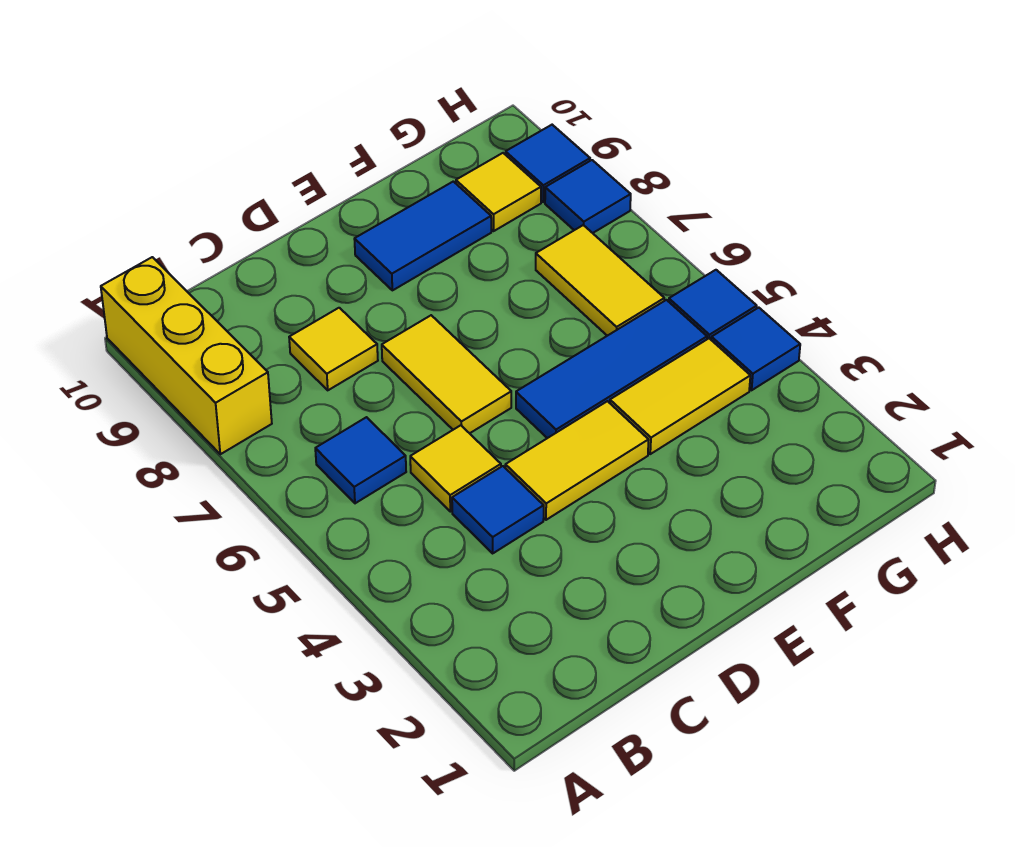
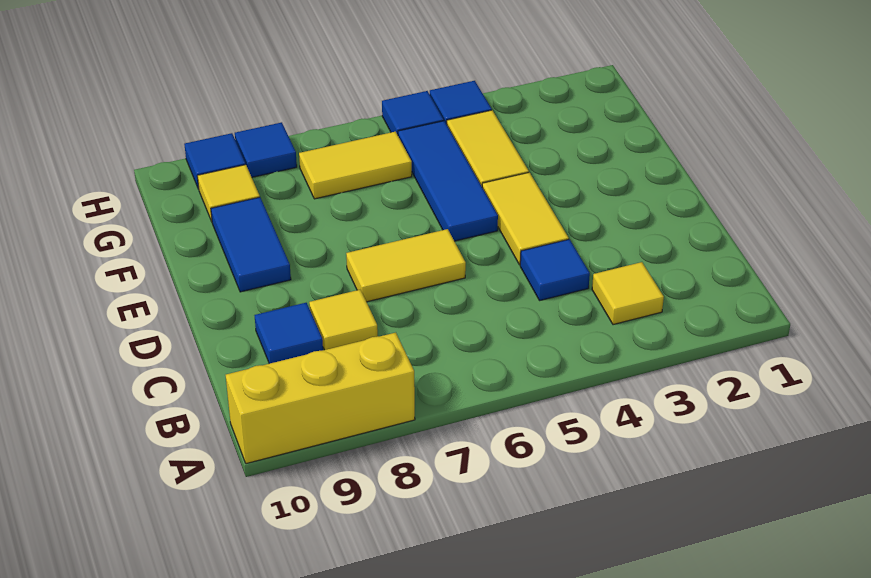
blue tile B6 level 1 -> blue tile C9 level 1
yellow tile C5 level 1 -> yellow tile B3 level 1

